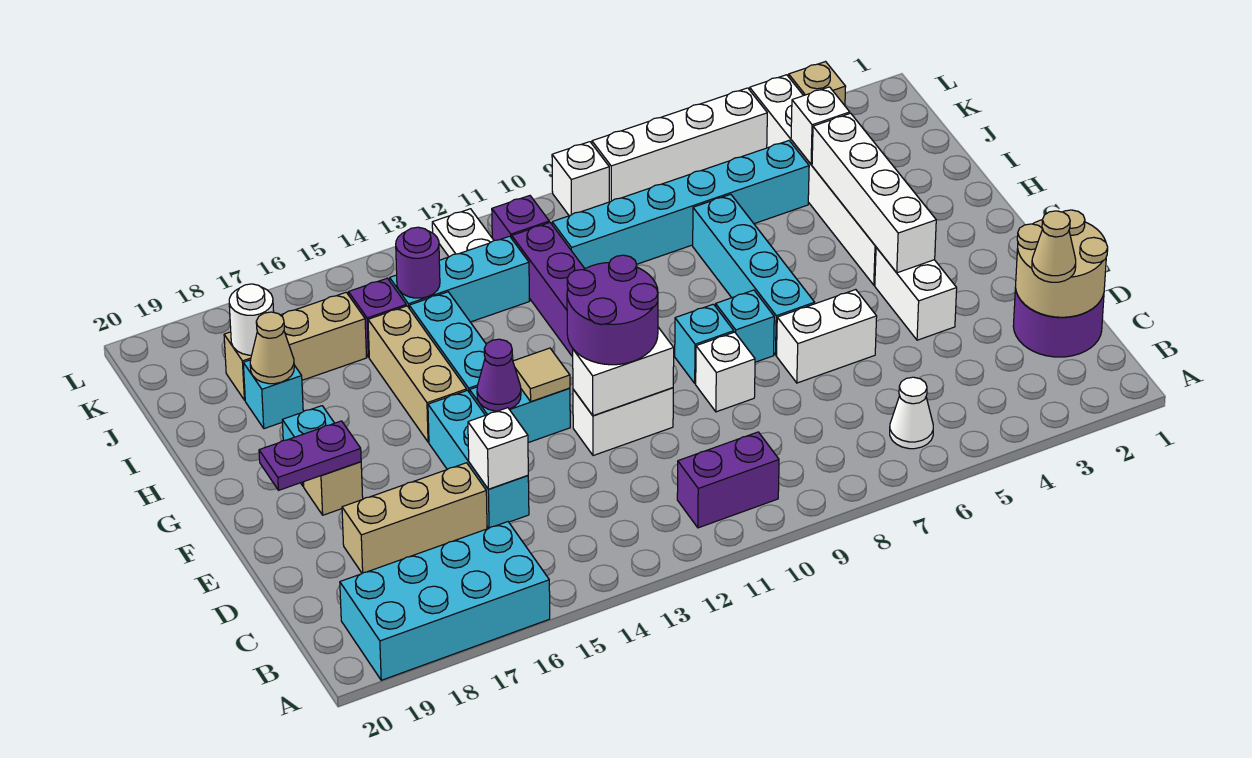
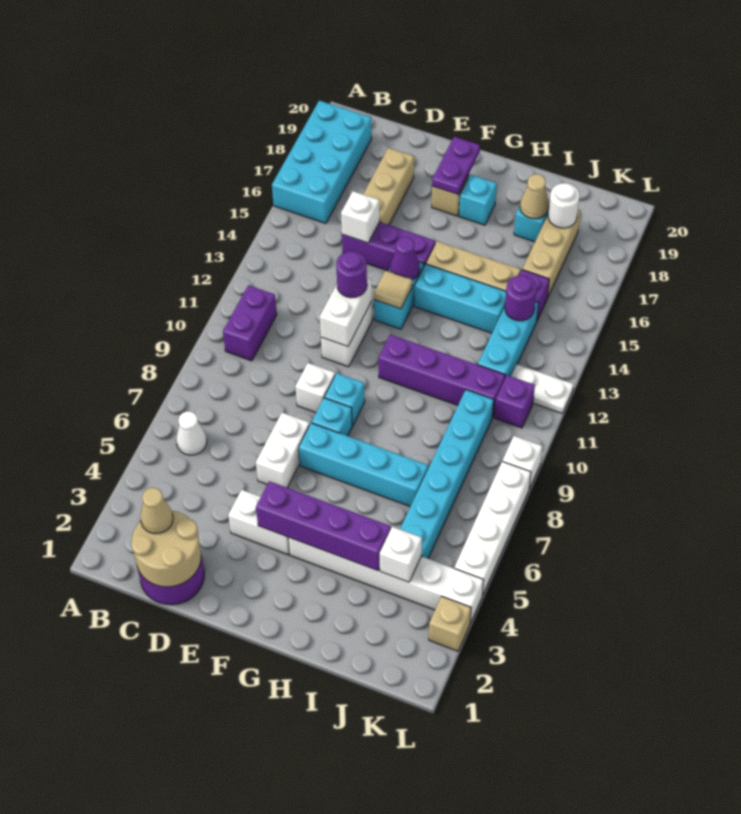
cyan brick D15:F15 level 1 -> purple brick D15:F15 level 1
purple round brick E11:F12 level 3 -> purple round brick E12 level 3
white brick F4:I4 level 2 -> purple brick F4:I4 level 2

